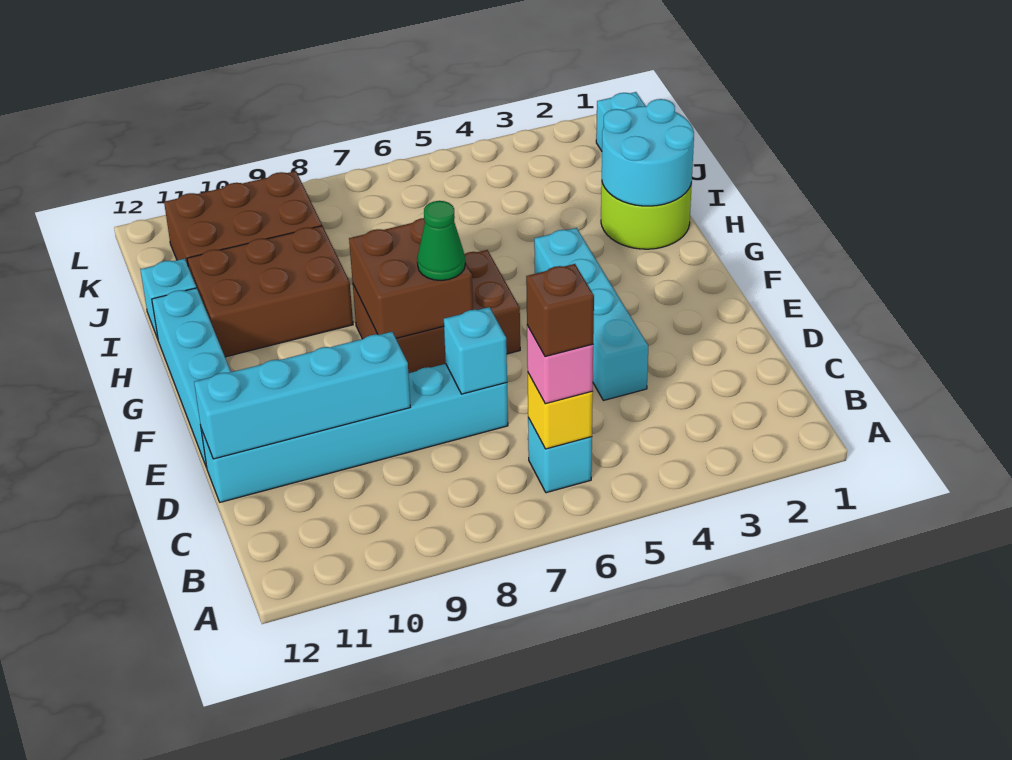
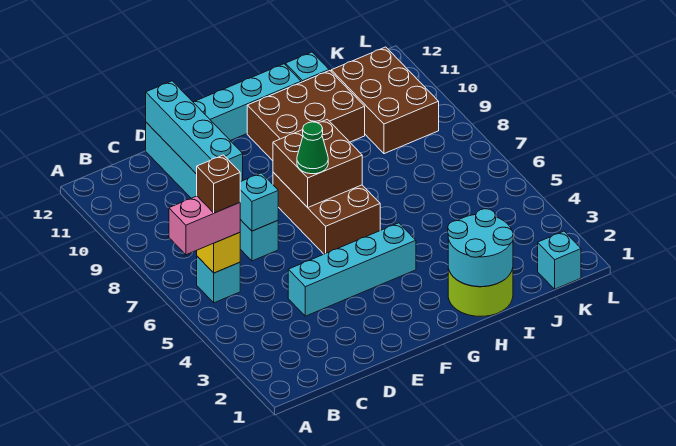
pink brick B6 level 3 -> pink brick A6:B6 level 3
brown brick H9:I11 level 1 -> brown brick G10:I11 level 1

